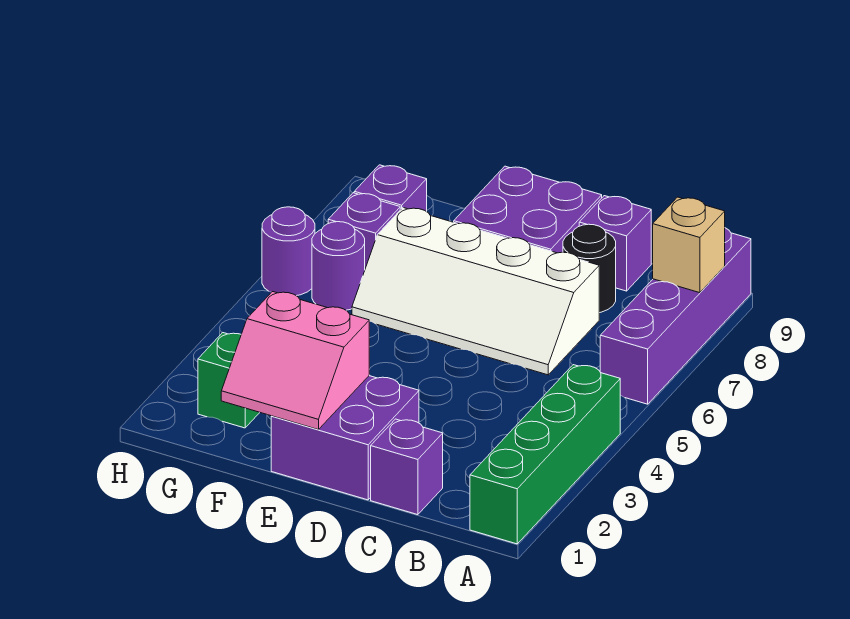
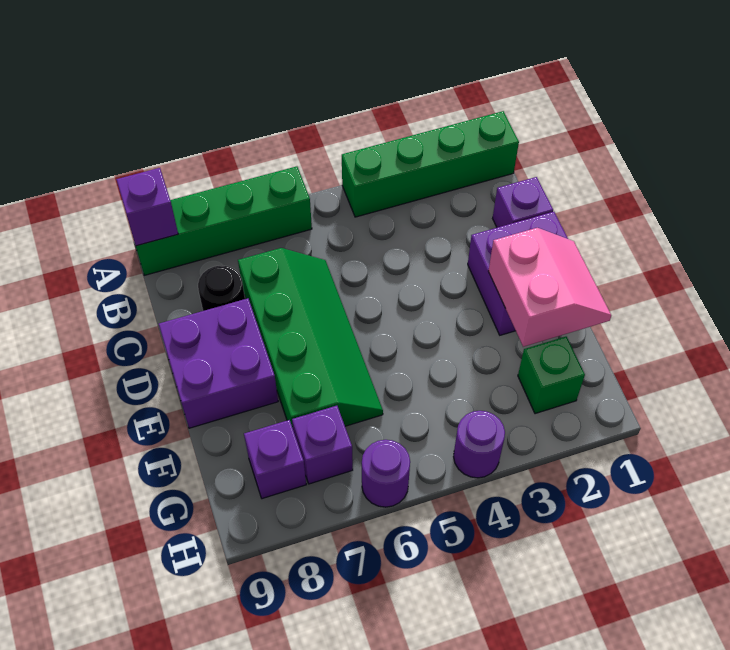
purple brick A6:A9 level 1 -> green brick A6:A9 level 1
tan brick A8 level 2 -> none
white slope C6:F7 level 1 top 7 -> green slope C6:F7 level 1 top 7
purple brick C9 level 1 -> purple brick A9 level 2
purple round brick G6 level 1 -> purple round brick H4 level 1

